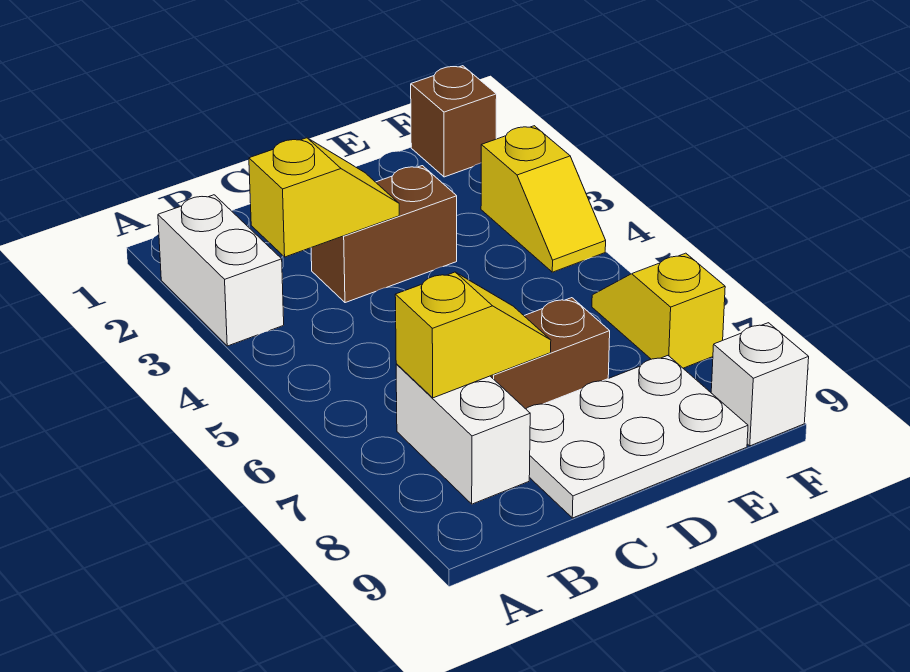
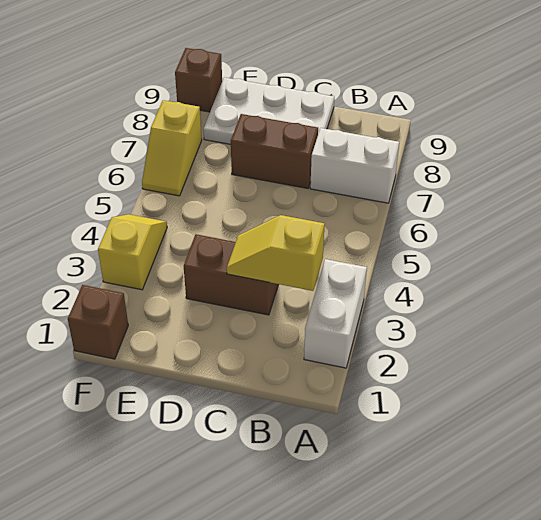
white brick B7:B8 level 1 -> white brick A7:B7 level 1
yellow slope B7:C7 level 2 top B -> none
white brick F9 level 1 -> brown brick F9 level 1

